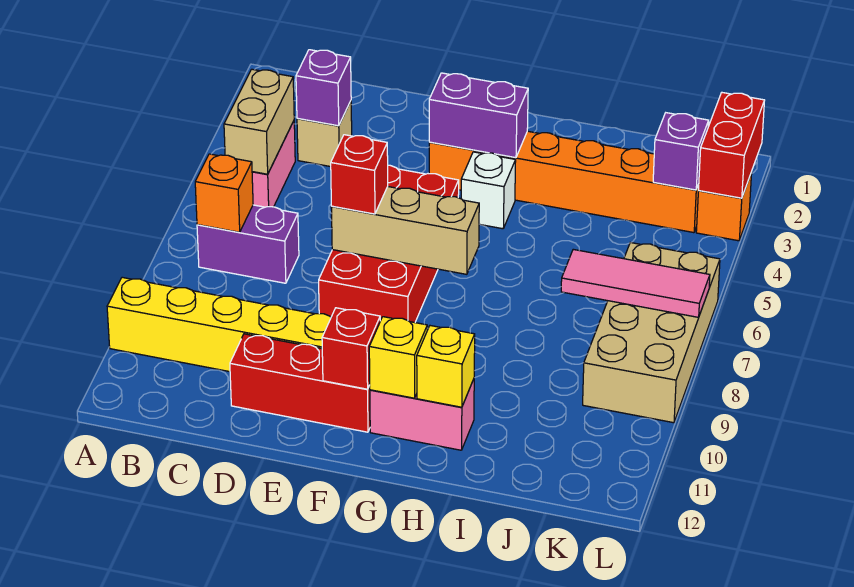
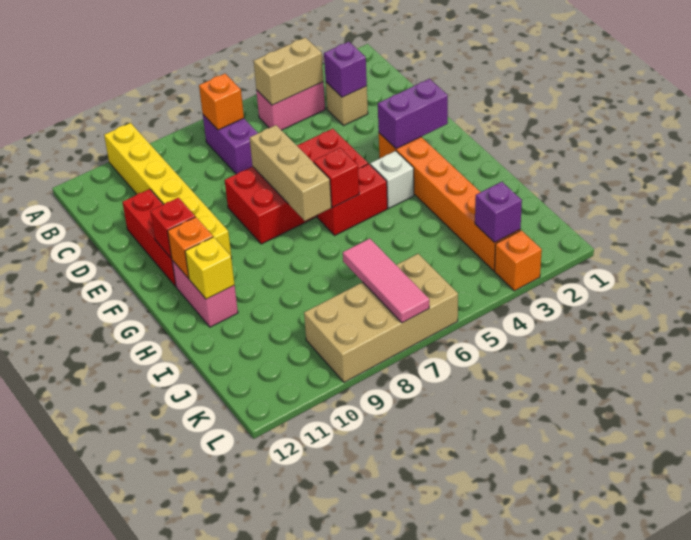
red brick E7 level 3 -> red brick G6 level 2
purple brick F3:G3 level 2 -> purple brick F2:F3 level 2
yellow brick G11 level 2 -> orange brick G11 level 2
red brick L2:L3 level 2 -> red brick G5:G6 level 1

